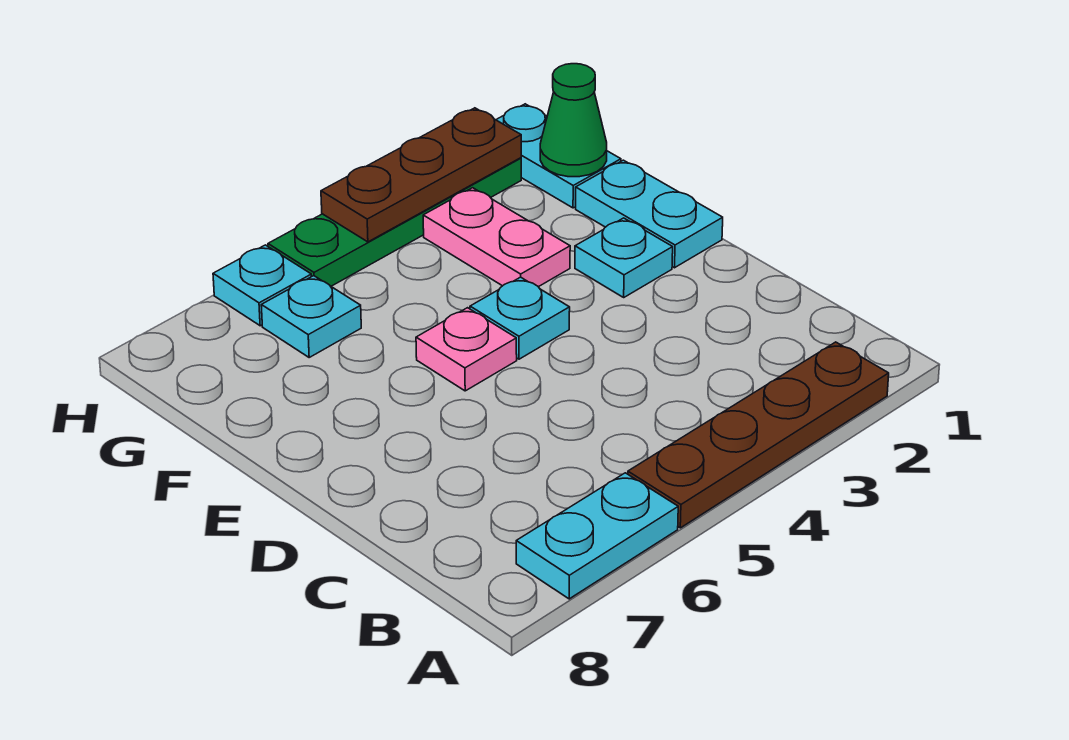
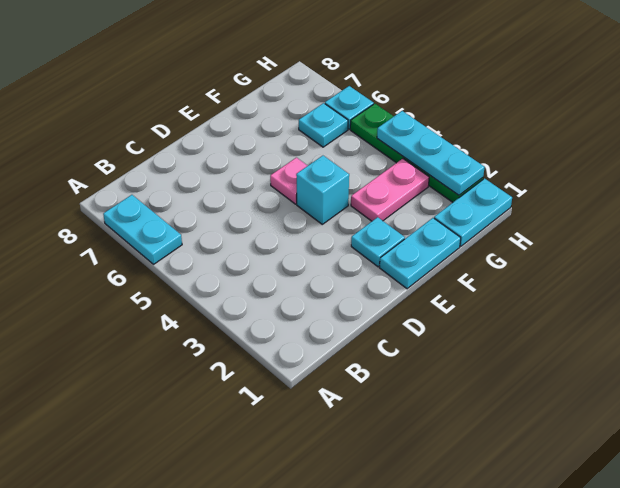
brown plate A2:A5 level 1 -> none
cyan plate E4 level 1 -> cyan brick E4 level 1
green cone G1 level 2 -> none
brown plate H2:H4 level 2 -> cyan plate H2:H4 level 2

